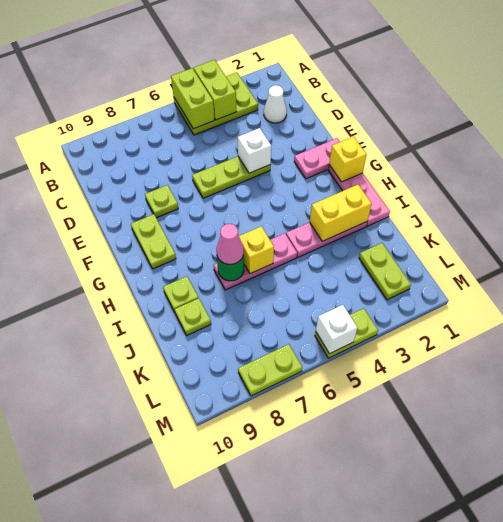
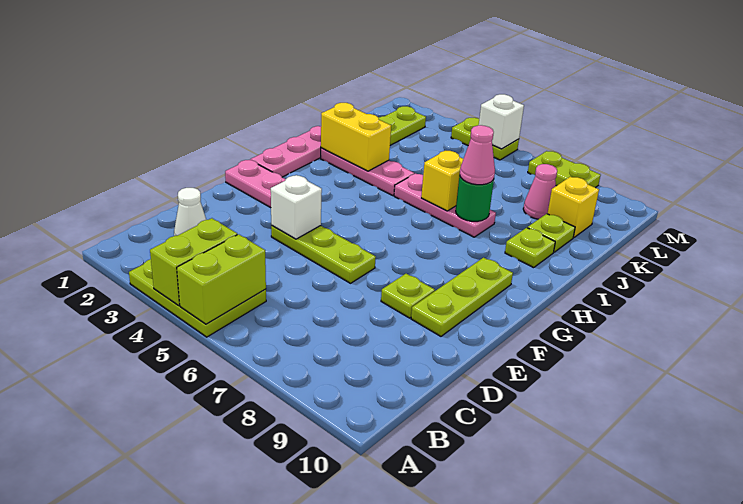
lime plate F9:G9 level 1 -> lime plate E9:G9 level 1
yellow brick G1 level 2 -> yellow brick K9 level 1
none -> pink cone K8 level 1

